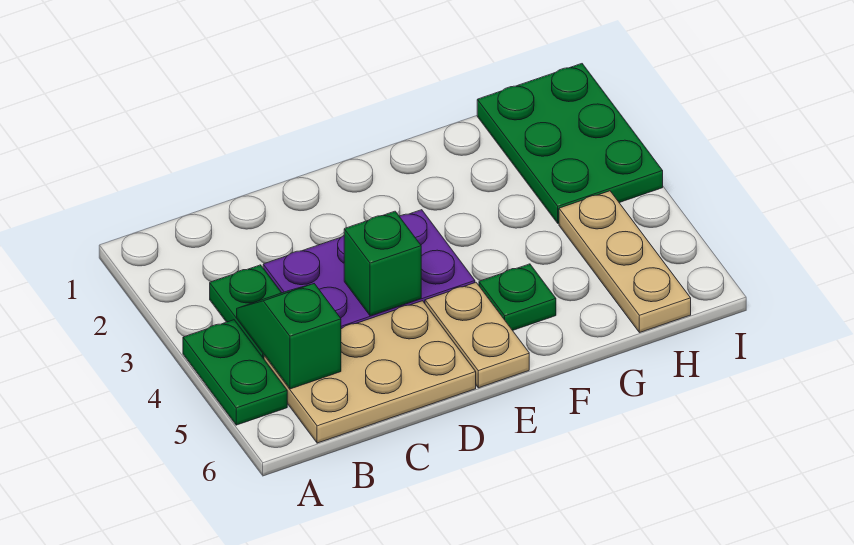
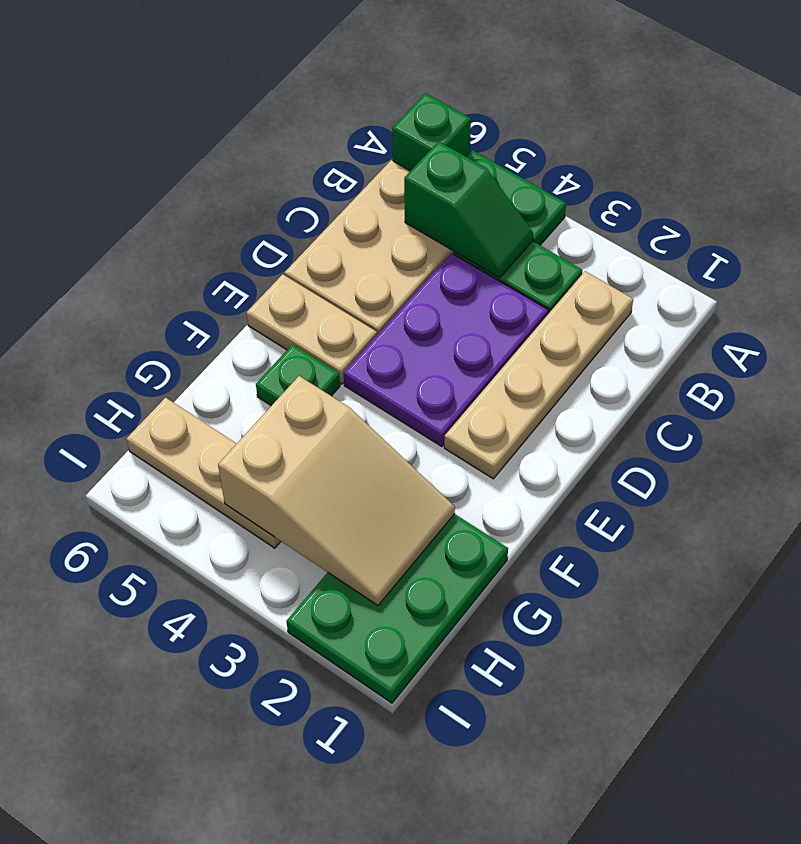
none -> tan plate B2:E2 level 1
green brick D4 level 2 -> green brick A6 level 1
none -> tan slope G2:H4 level 2 top 4
green plate H1:I3 level 1 -> green plate G1:I2 level 1

